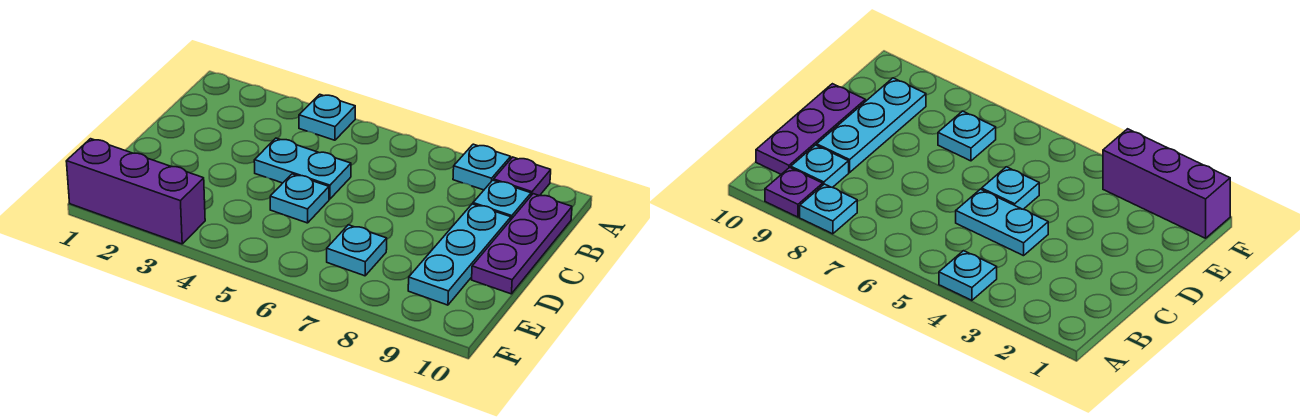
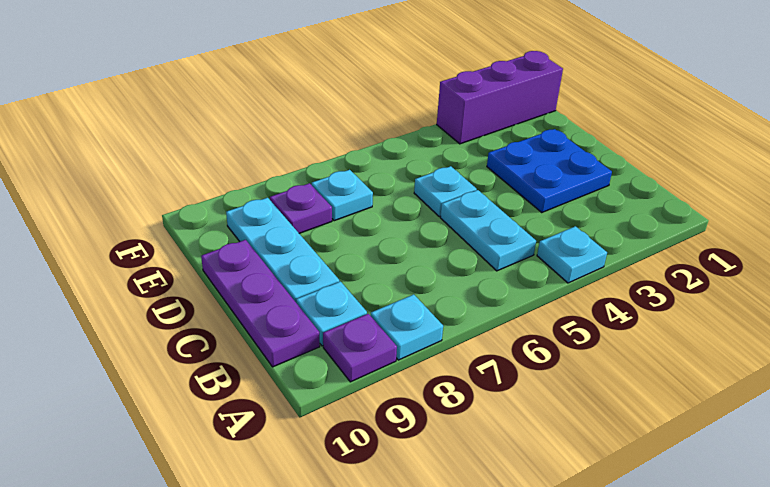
none -> blue plate C2:D3 level 1
cyan plate C4:C5 level 1 -> cyan plate B5:C5 level 1
none -> purple plate E8 level 1

